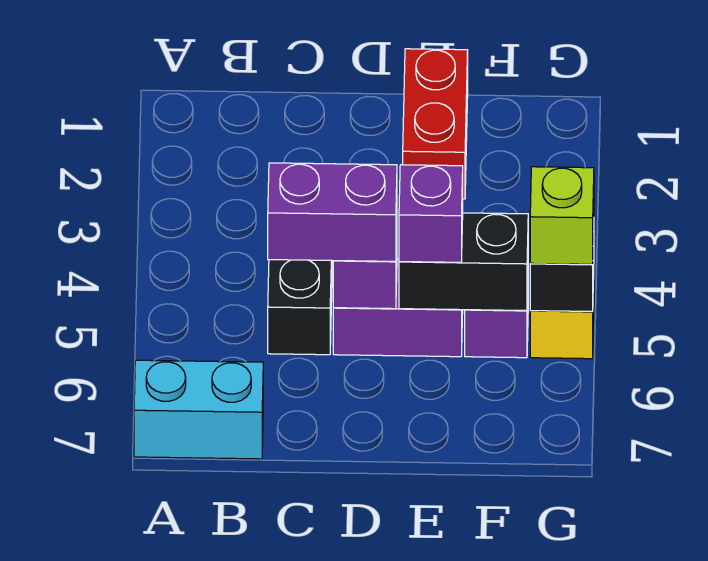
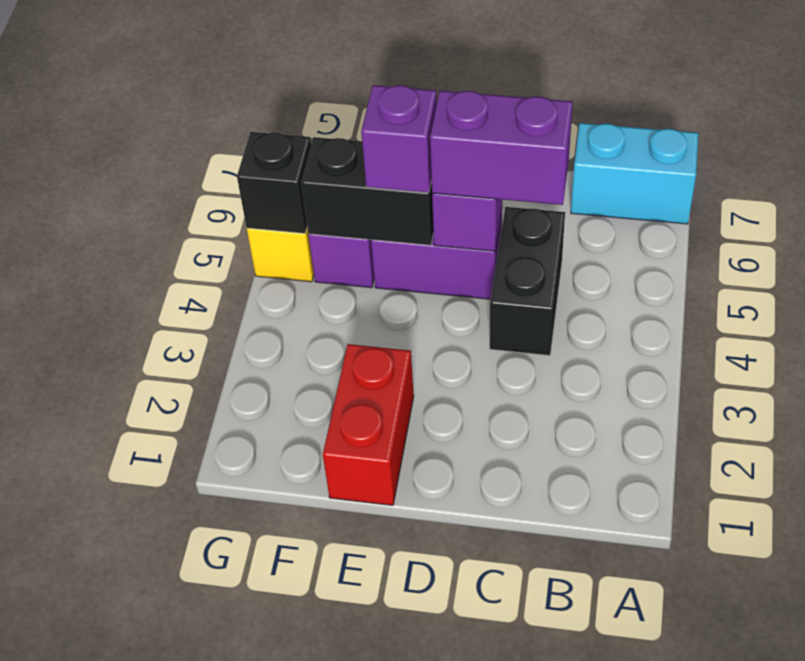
lime brick G5 level 3 -> none

